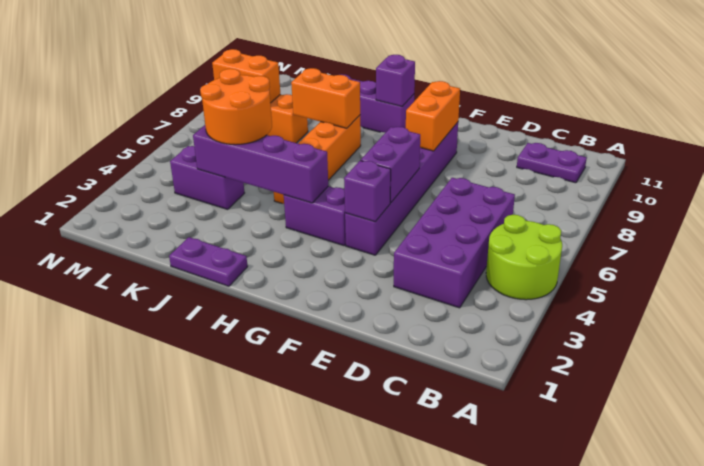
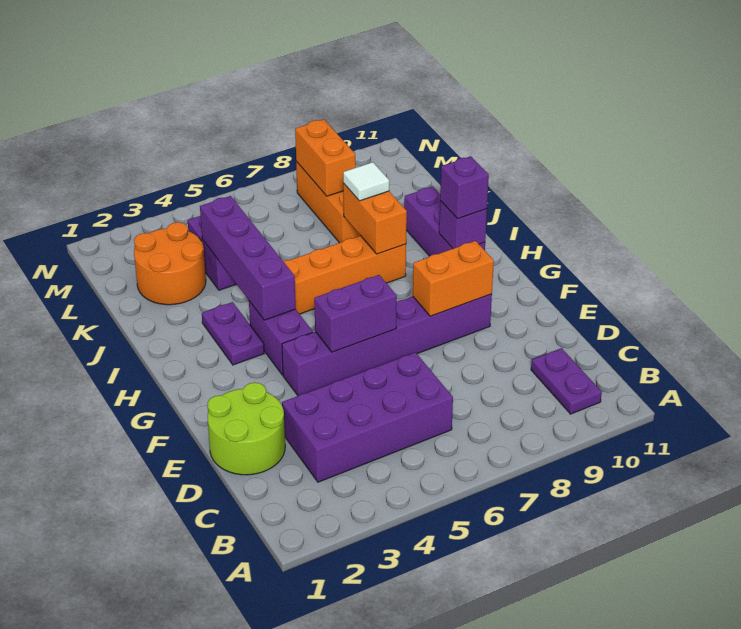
lime round brick A4:B5 level 1 -> lime round brick D1:E2 level 1
purple brick F4 level 2 -> purple brick H10 level 3
purple plate I1:J1 level 1 -> purple plate H3:I3 level 1
orange round brick J4:K5 level 3 -> orange round brick K2:L3 level 1
none -> white tile J8 level 3

